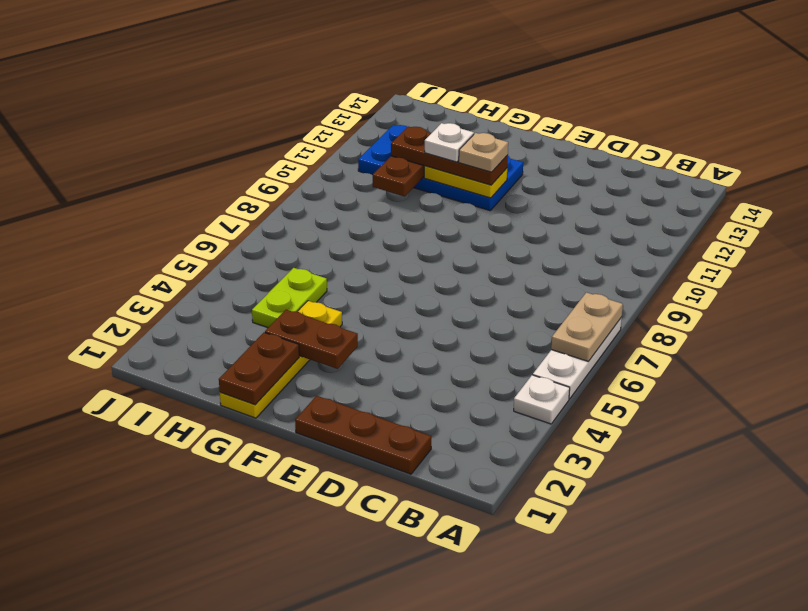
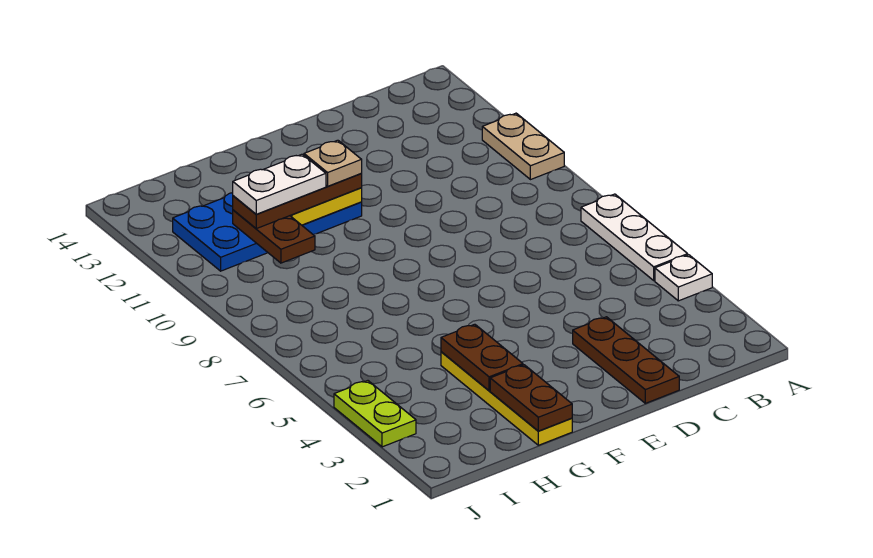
tan plate A6:A7 level 2 -> tan plate A10:A11 level 1
brown plate C1:E1 level 1 -> brown plate D1:D3 level 1
brown plate F3:G3 level 2 -> brown plate G3:G4 level 2
white plate G11 level 4 -> white plate G11:H11 level 4
lime plate H4:H5 level 1 -> lime plate J3:J4 level 1

